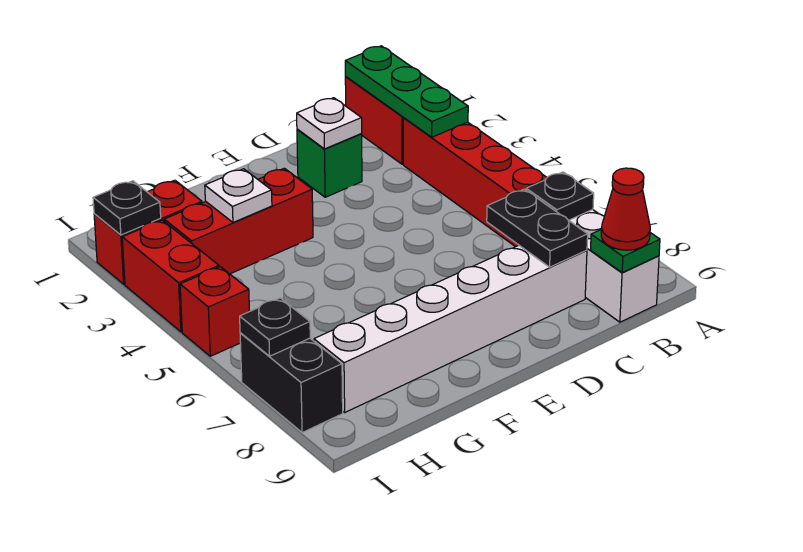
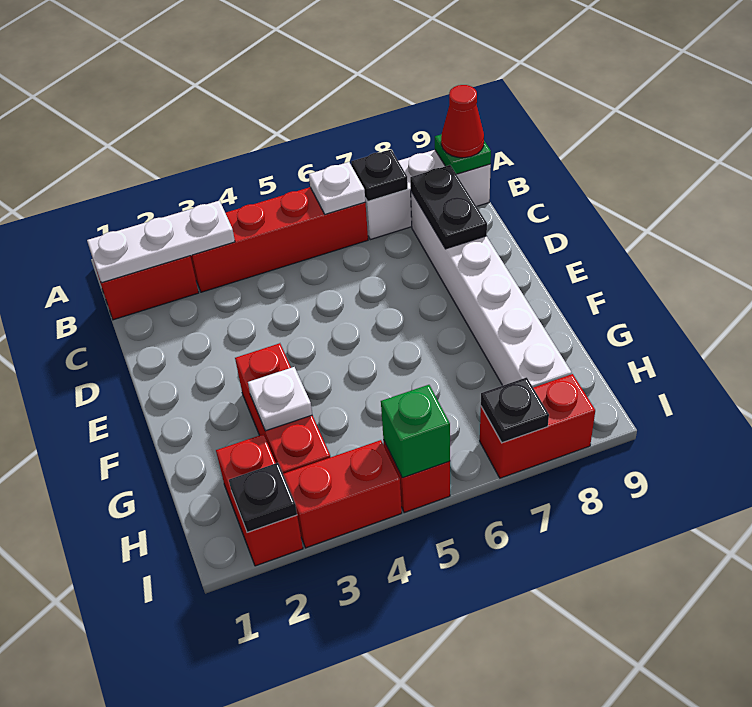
green plate B1:B3 level 2 -> white plate B1:B3 level 2
black plate C7:C8 level 2 -> black plate C8:D8 level 2
green brick D2 level 1 -> green brick I5 level 2
white plate D2 level 2 -> white plate B6 level 2
black brick I7:I8 level 1 -> red brick I7:I8 level 1

